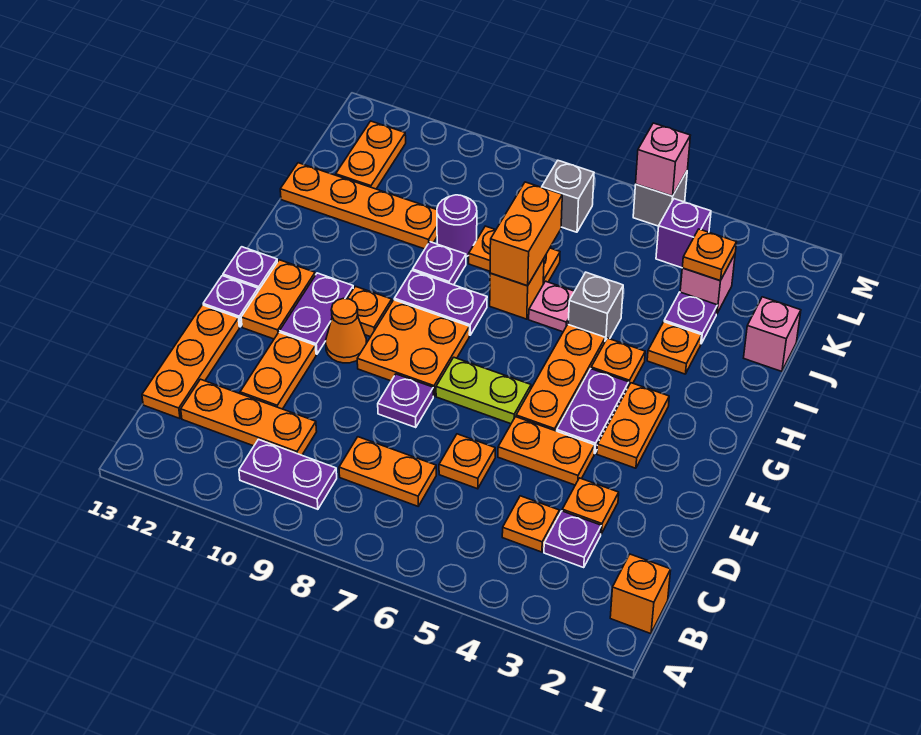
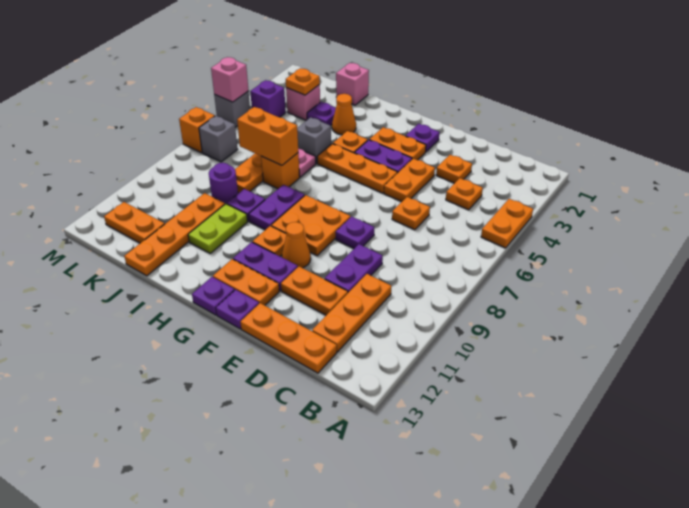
orange brick B1 level 1 -> orange brick M7 level 1
purple plate B9:B10 level 1 -> purple plate D9:D10 level 1
purple plate C3 level 1 -> purple plate F2 level 1
orange plate C7:C8 level 1 -> orange plate A4:A5 level 1
lime plate F6:F7 level 1 -> lime plate I10:I11 level 1
orange plate I3 level 1 -> orange cone I3 level 1

